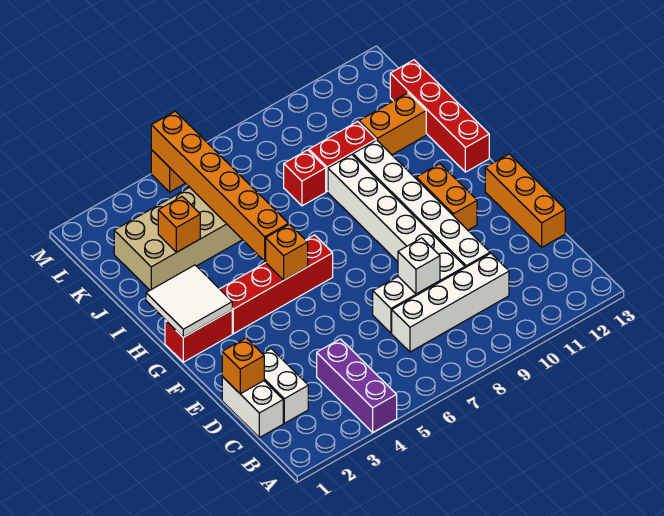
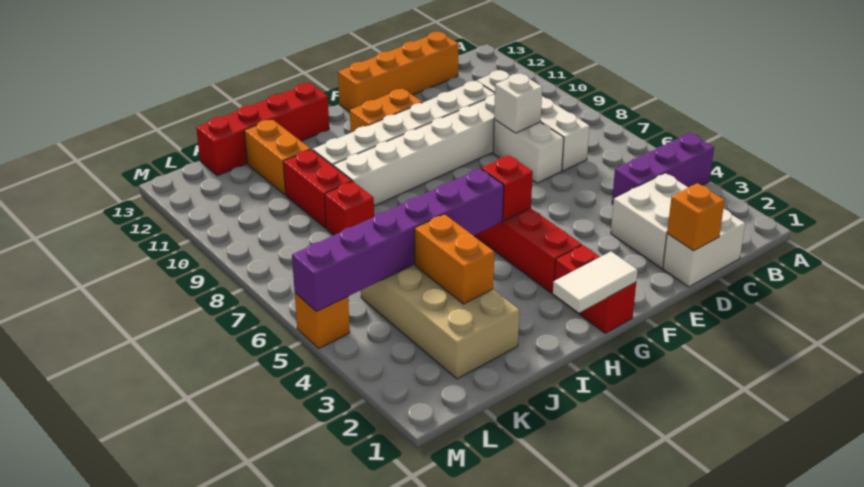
white brick C2:D2 level 1 -> white brick C2:D3 level 1
orange brick D13:F13 level 1 -> orange brick C13:F13 level 1
white tile G1:H2 level 2 -> white tile G1:H1 level 2
orange brick G5 level 2 -> red brick G5 level 2
orange brick H5:M5 level 2 -> purple brick H5:M5 level 2
orange brick J3 level 2 -> orange brick J3:J4 level 2

